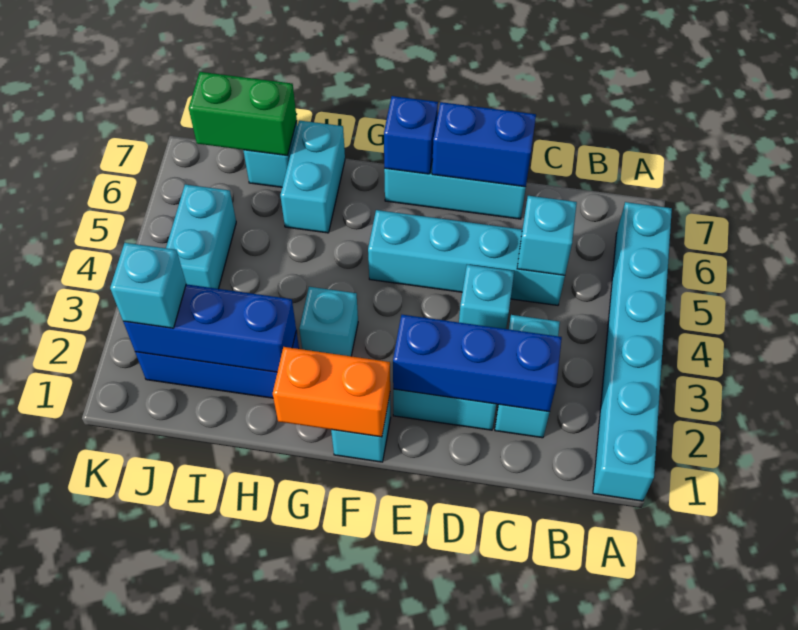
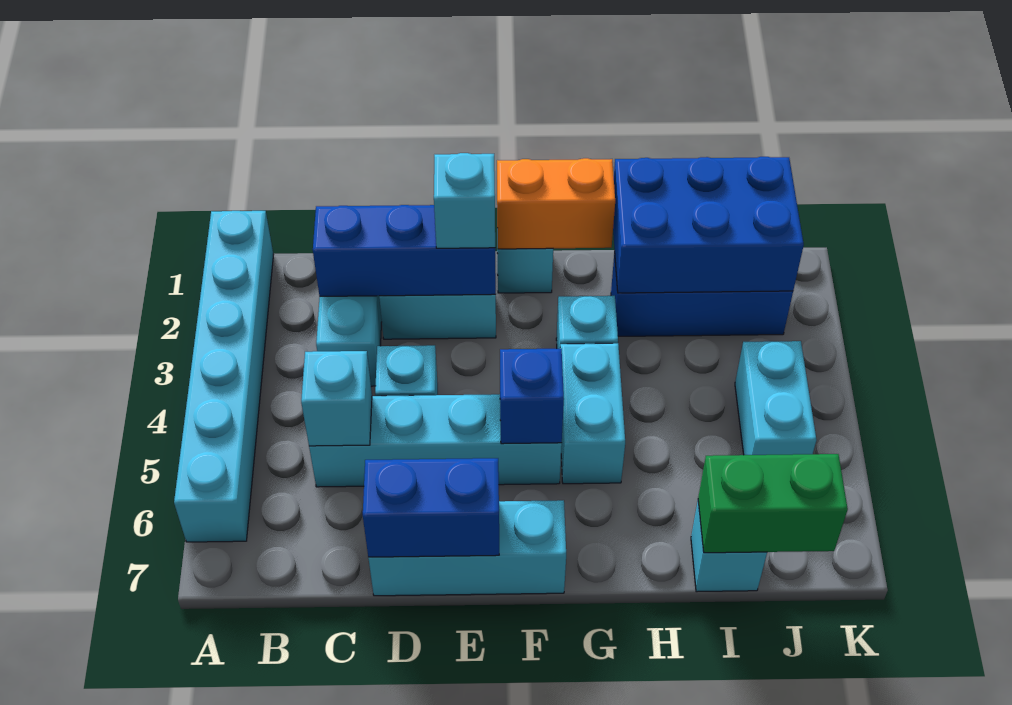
blue brick F7 level 2 -> blue brick F5 level 2
blue brick H2:J2 level 2 -> blue brick H1:J2 level 2
cyan brick H6:H7 level 1 -> cyan brick G4:G5 level 1
cyan brick J2 level 3 -> cyan brick E2 level 3

